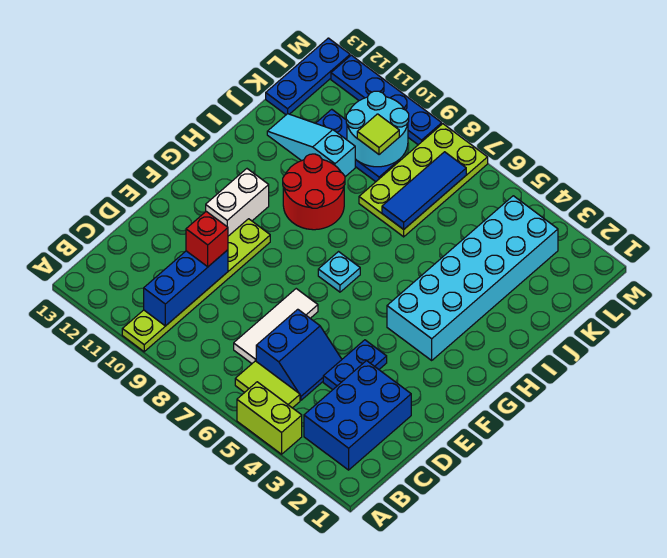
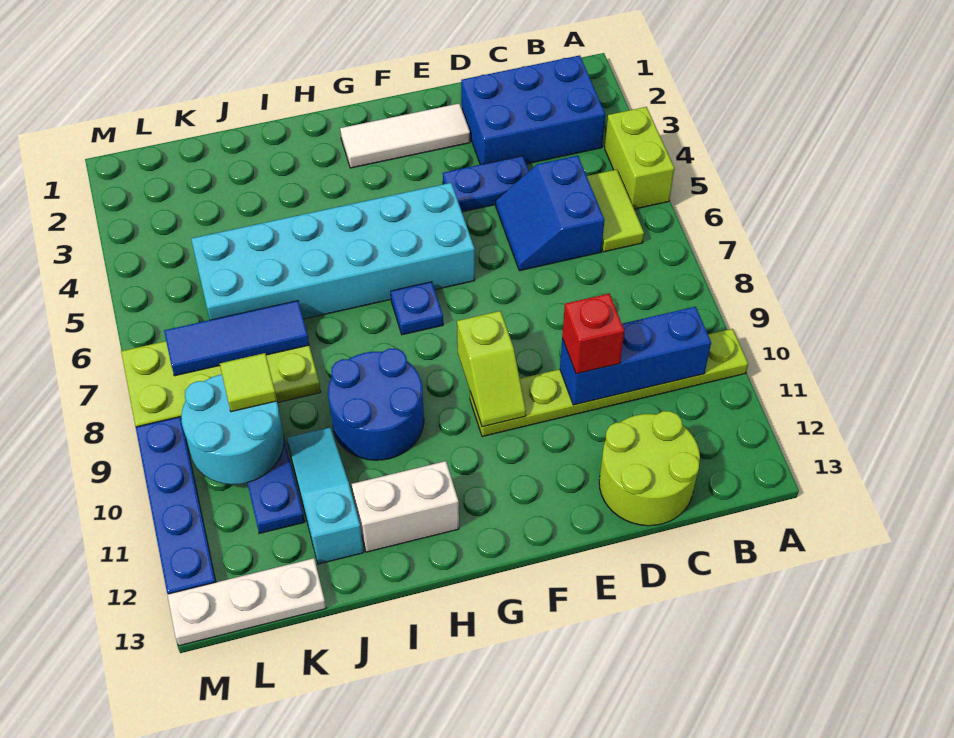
blue slope C5:D6 level 1 top 6 -> blue slope C5:D6 level 1 top C
white tile C7:E7 level 1 -> white tile E2:G2 level 1
none -> lime round brick C12:D13 level 1
none -> lime slope F9:F10 level 2 top 9
white brick F11:G11 level 1 -> white brick H12:I12 level 1
cyan brick G3:L4 level 1 -> cyan brick F5:K6 level 1
cyan plate G7 level 1 -> blue plate G7 level 1
red round brick H9:I10 level 1 -> blue round brick H9:I10 level 1
cyan slope J10:J12 level 1 top 10 -> cyan slope J10:J12 level 1 top 12
blue plate K13:M13 level 1 -> white plate K13:M13 level 1

